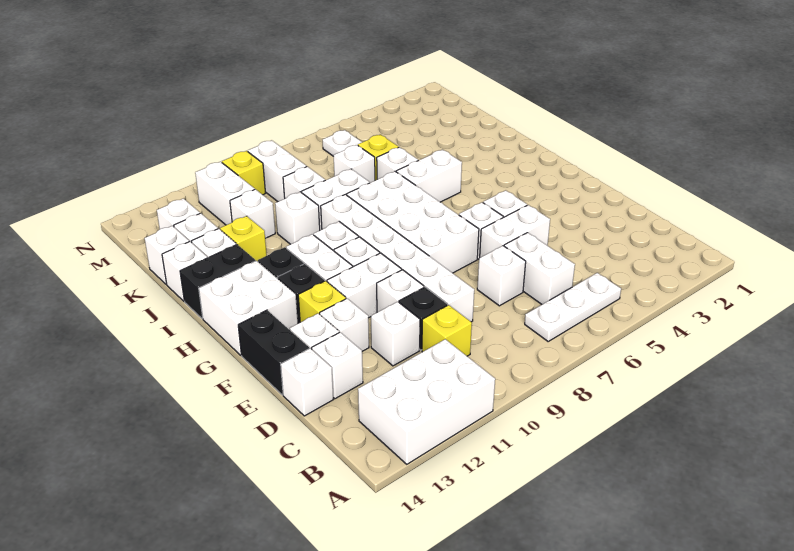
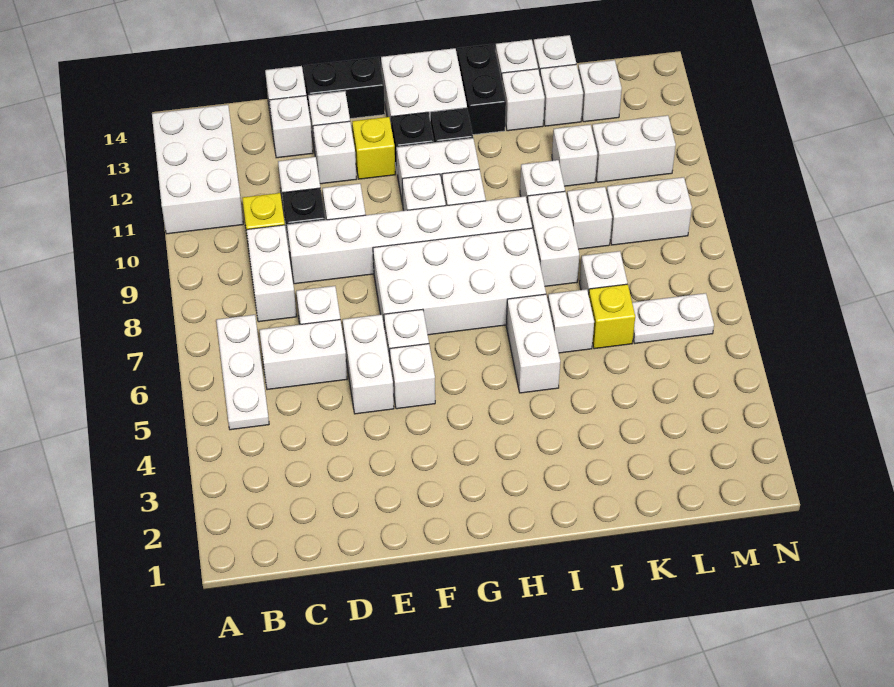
white brick F10:F11 level 1 -> white brick C8:C9 level 1
yellow brick J12 level 1 -> none
yellow brick M10 level 1 -> none

